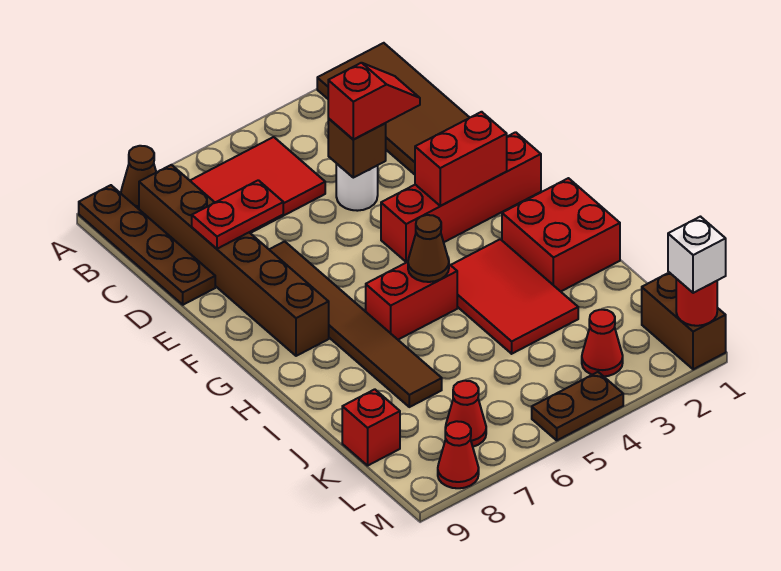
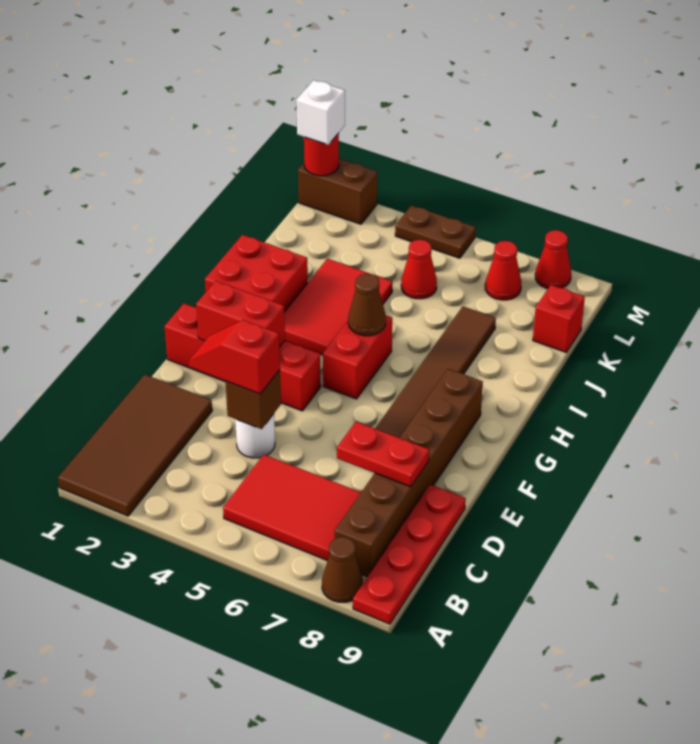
brown plate A9:D9 level 1 -> red plate A9:D9 level 1
red brick H5:H6 level 1 -> red brick G5:H5 level 1
brown brick L1:M1 level 1 -> brown brick M1:M2 level 1
red cone L3 level 1 -> red cone K5 level 1

